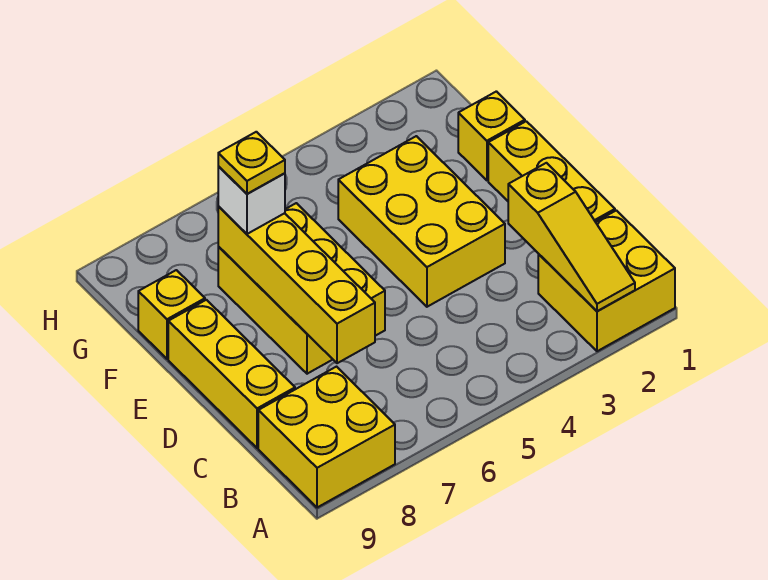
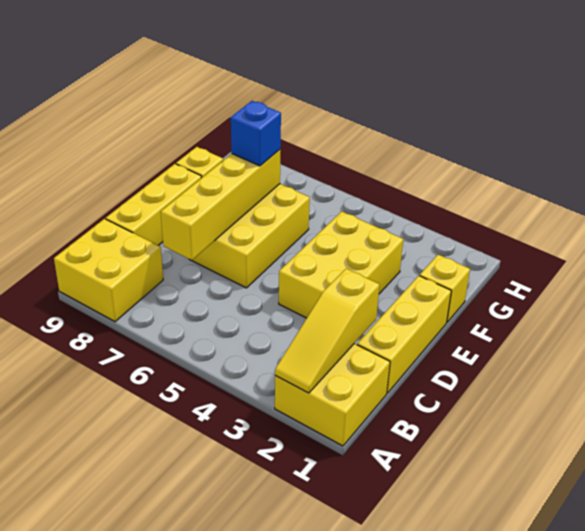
white brick F7 level 3 -> blue brick F7 level 3
yellow plate F7 level 4 -> none

